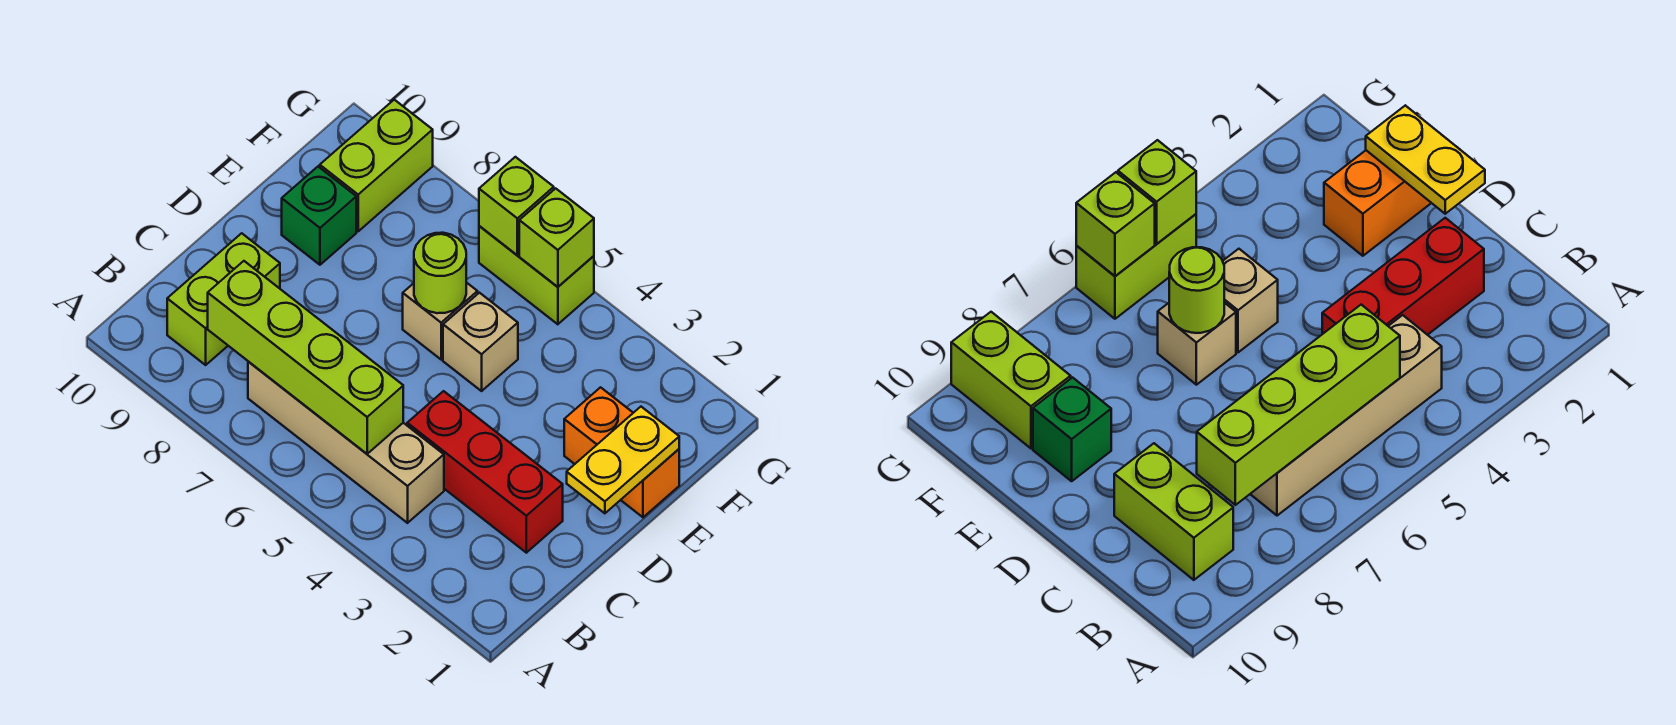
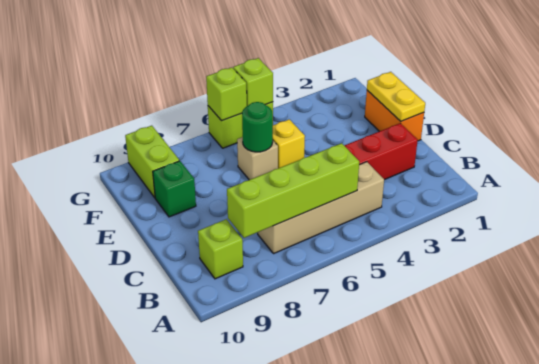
lime brick B9:C9 level 1 -> lime brick B9 level 1
orange brick E1:E2 level 1 -> orange brick D1:E1 level 1
tan brick E5 level 1 -> yellow brick E5 level 1
lime round brick E6 level 2 -> green round brick E6 level 2

